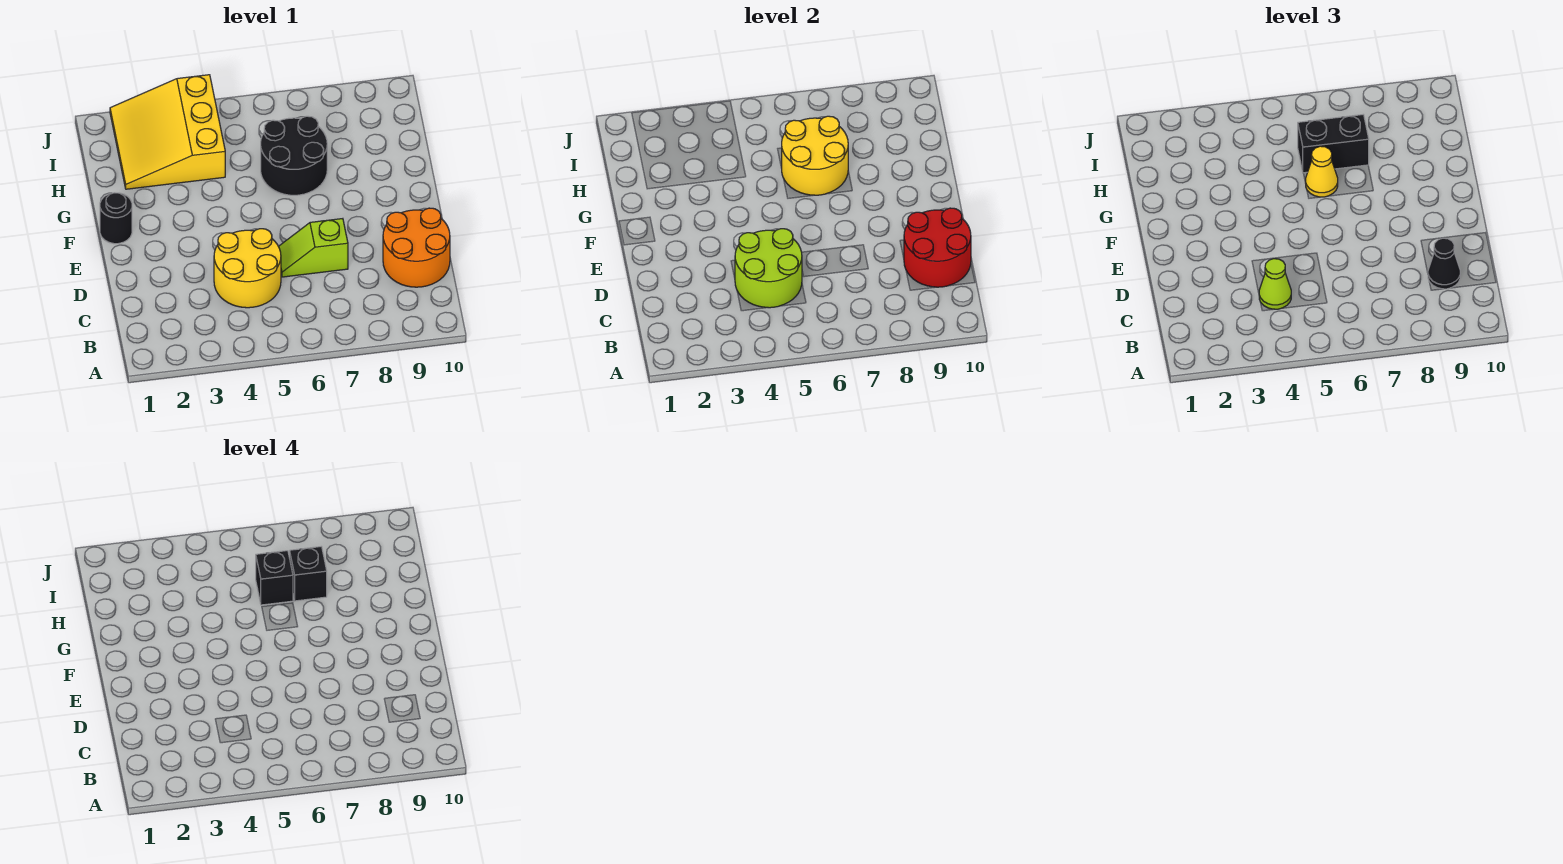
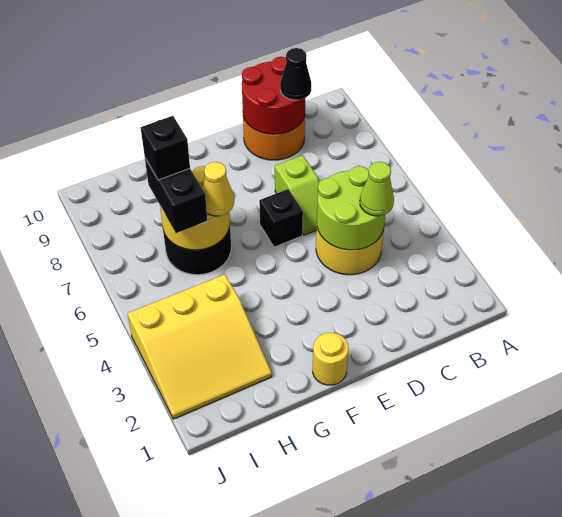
black round brick F1 level 1 -> yellow round brick F1 level 1
black brick H6 level 4 -> black brick E6 level 1

